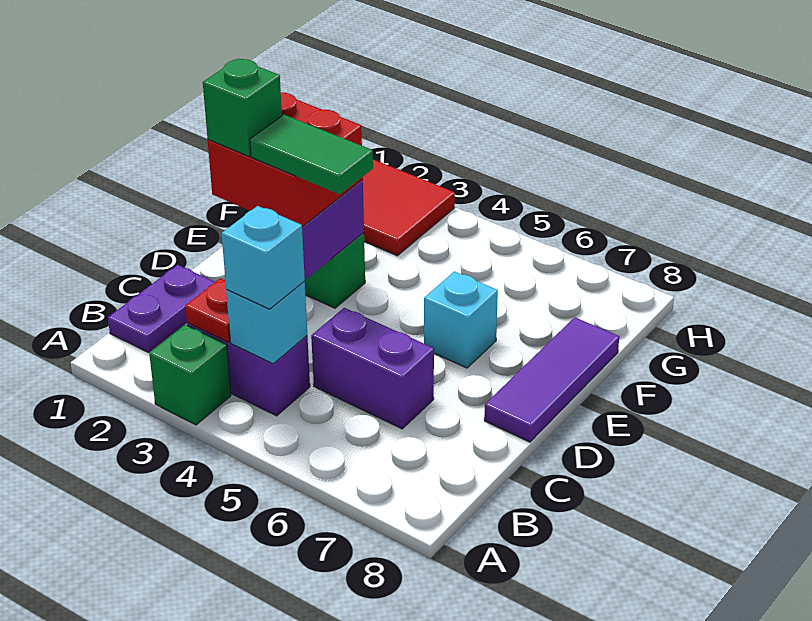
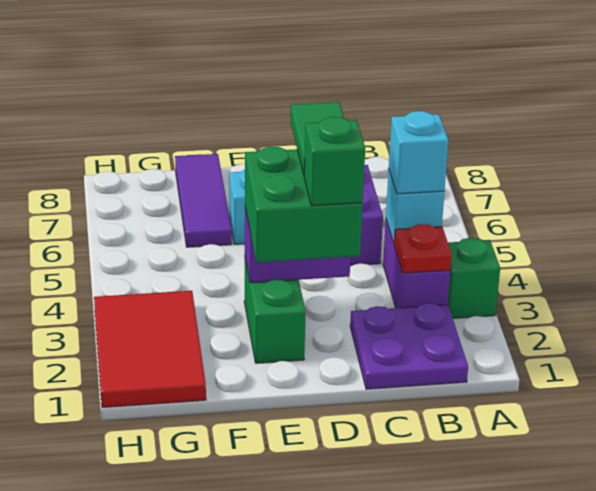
purple plate B1:C1 level 1 -> purple plate B1:C2 level 1
red brick D2:E3 level 3 -> green brick D2:E3 level 3
purple tile D8:F8 level 1 -> purple tile F6:F8 level 1

